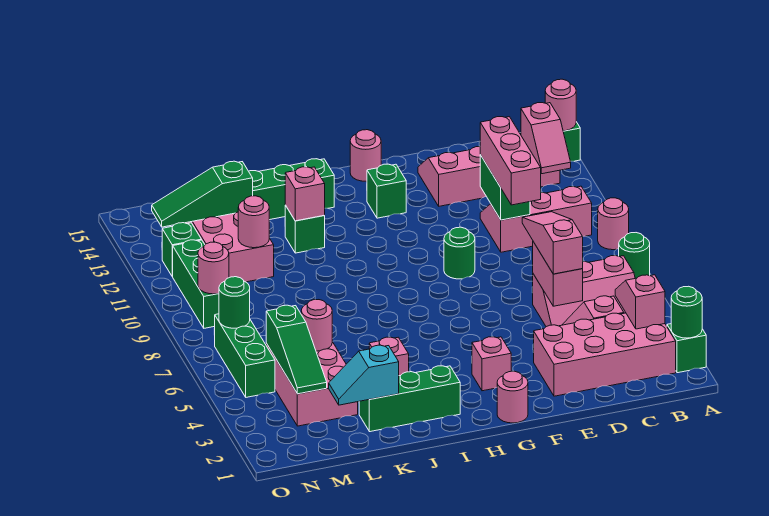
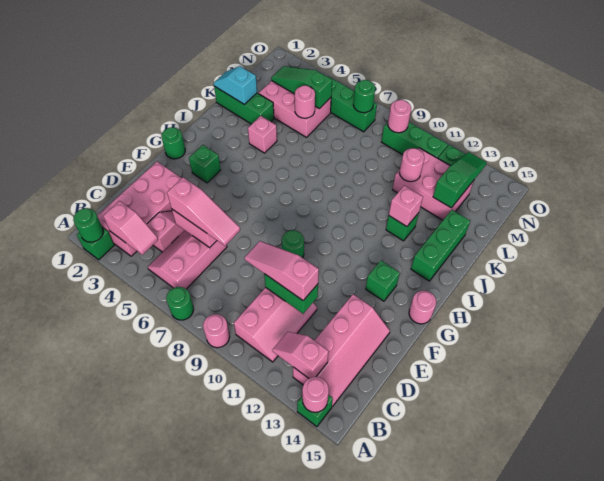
pink brick D9:D11 level 3 -> pink slope D9:D11 level 3 top 11
pink round brick G1 level 1 -> green round brick G1 level 1
pink brick G3 level 1 -> green brick G3 level 1
green brick I2:K2 level 1 -> green brick K1:K3 level 1
cyan slope K2:L2 level 2 top K -> cyan slope K1:K2 level 2 top 2

